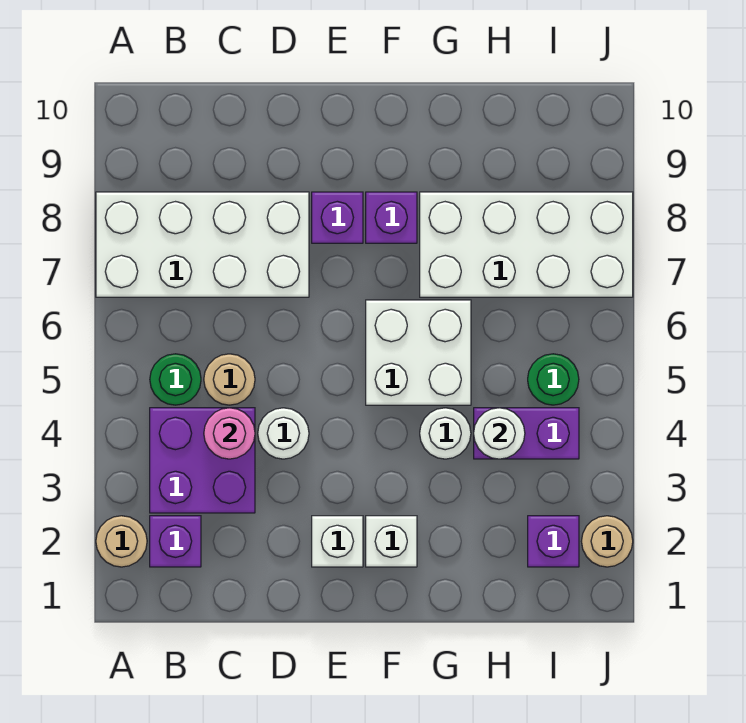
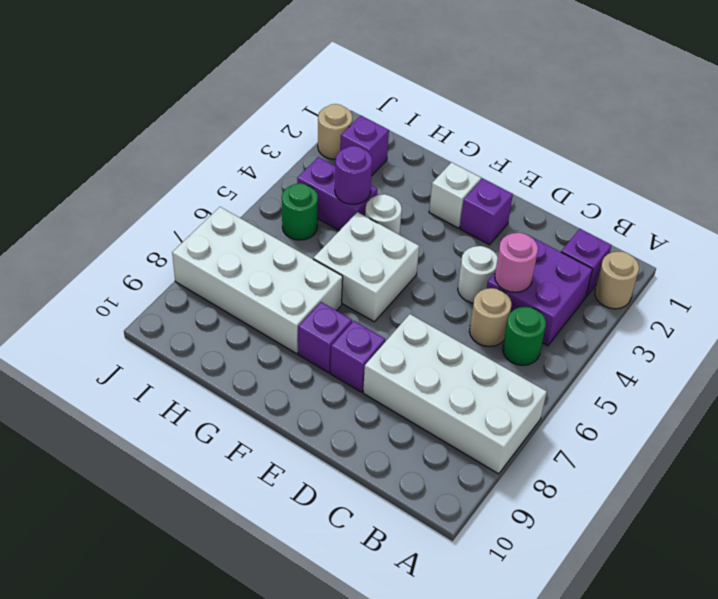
white brick E2 level 1 -> purple brick E2 level 1
white round brick H4 level 2 -> purple round brick H4 level 2

